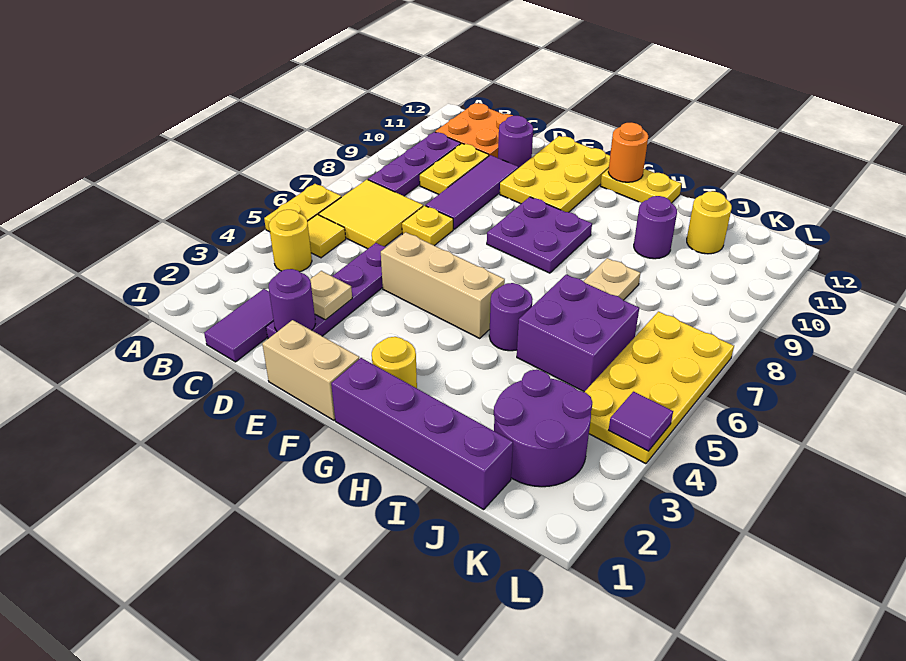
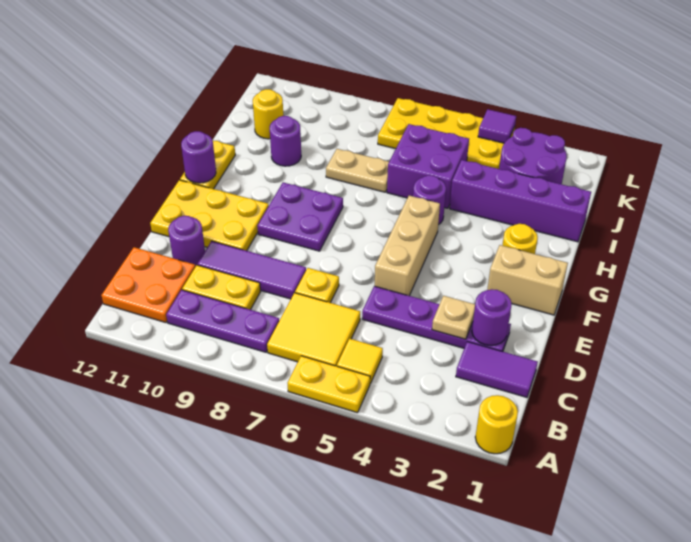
yellow round brick B4 level 1 -> yellow round brick A1 level 1
tan brick E1:F1 level 1 -> tan brick F1:F2 level 1
purple brick G1:J1 level 1 -> purple brick I1:I4 level 1
orange round brick G12 level 2 -> purple round brick G12 level 2

